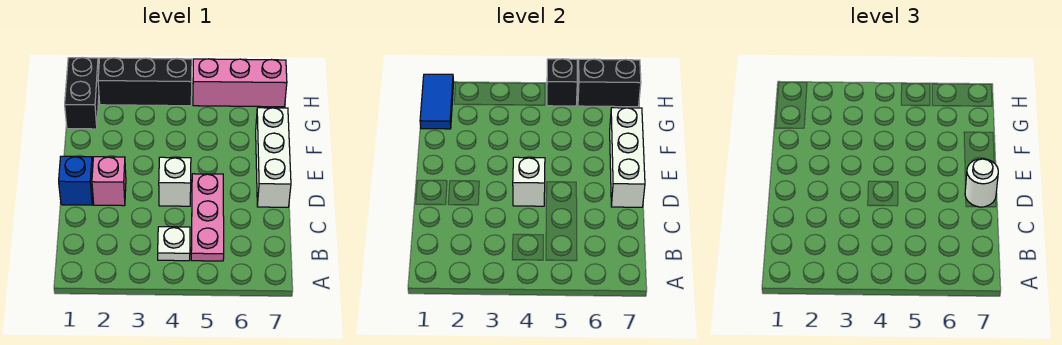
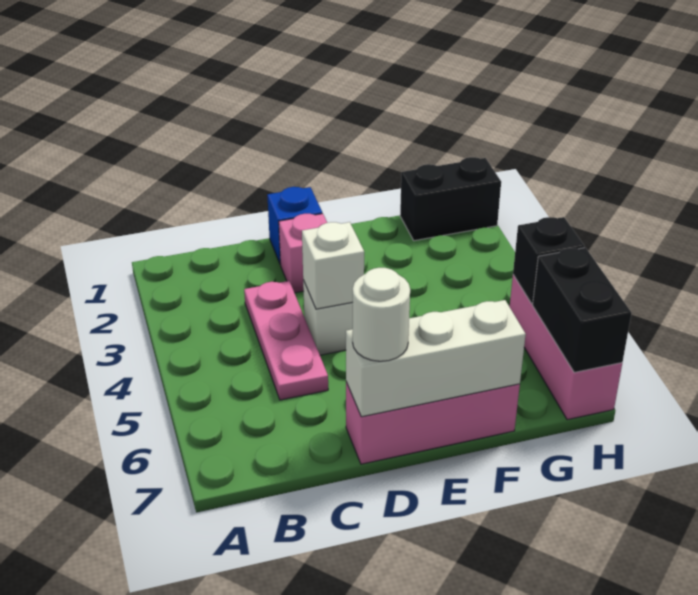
white plate B4 level 1 -> none
pink plate B5:D5 level 1 -> pink plate C3:C5 level 1
white brick D7:F7 level 1 -> pink brick D7:F7 level 1
blue tile G1:H1 level 2 -> none
black brick H2:H4 level 1 -> none

